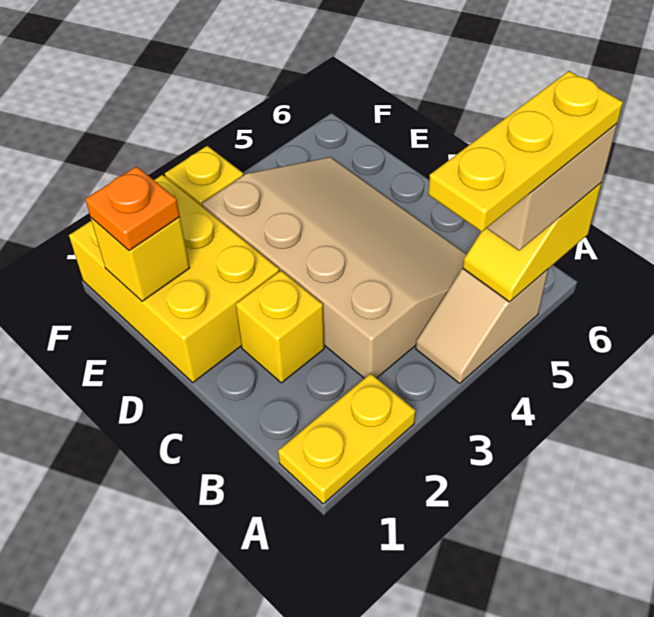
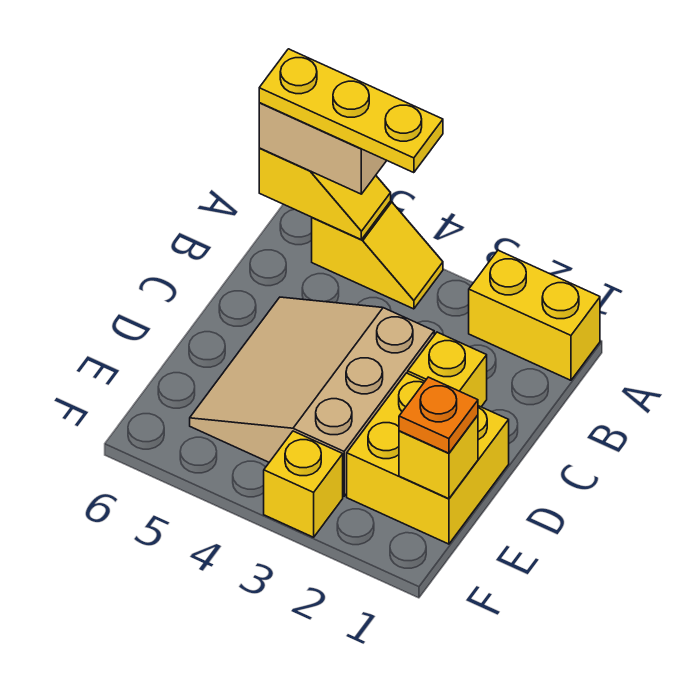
yellow plate A1:A2 level 1 -> yellow brick A1:A2 level 1
tan slope A4:A5 level 1 top 5 -> yellow slope A4:A5 level 1 top 5
tan slope B3:E5 level 1 top 3 -> tan slope C3:E5 level 1 top 3
yellow brick D1:F2 level 1 -> yellow brick D1:E2 level 1

